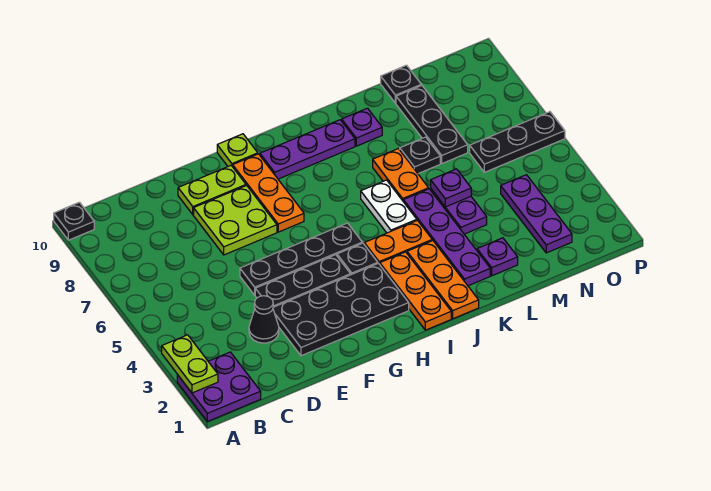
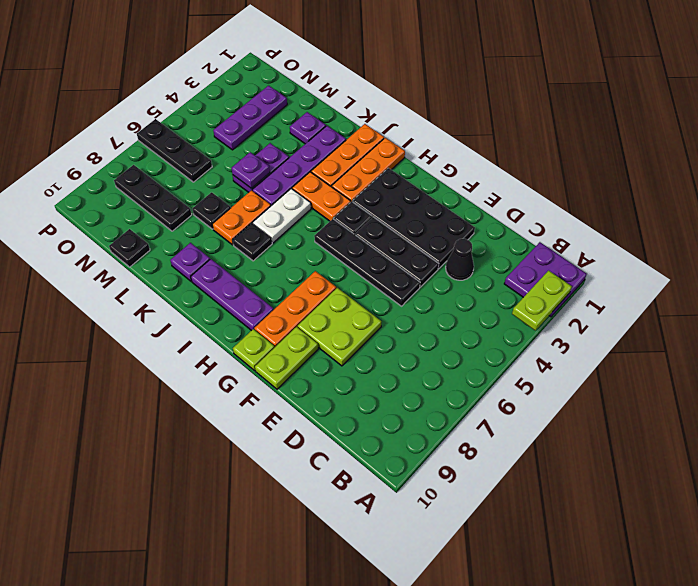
black plate A10 level 1 -> black plate J7 level 1
lime plate E9:F9 level 1 -> lime plate F9:F10 level 1
black plate M7:M9 level 1 -> black plate M8:O8 level 1

